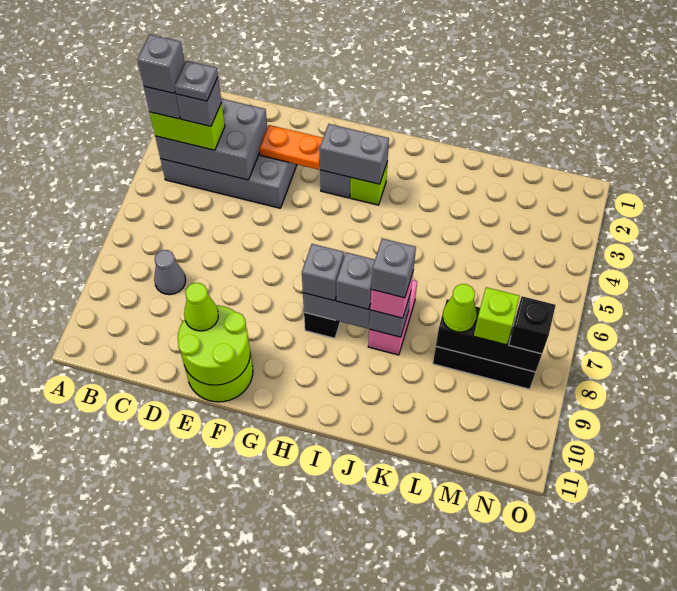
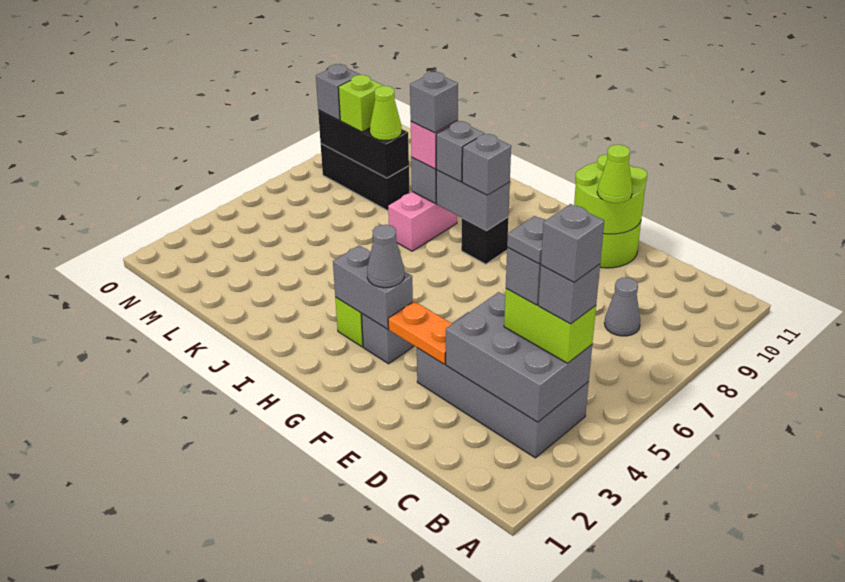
none -> grey cone G3 level 3
black brick N8 level 3 -> grey brick N8 level 3

